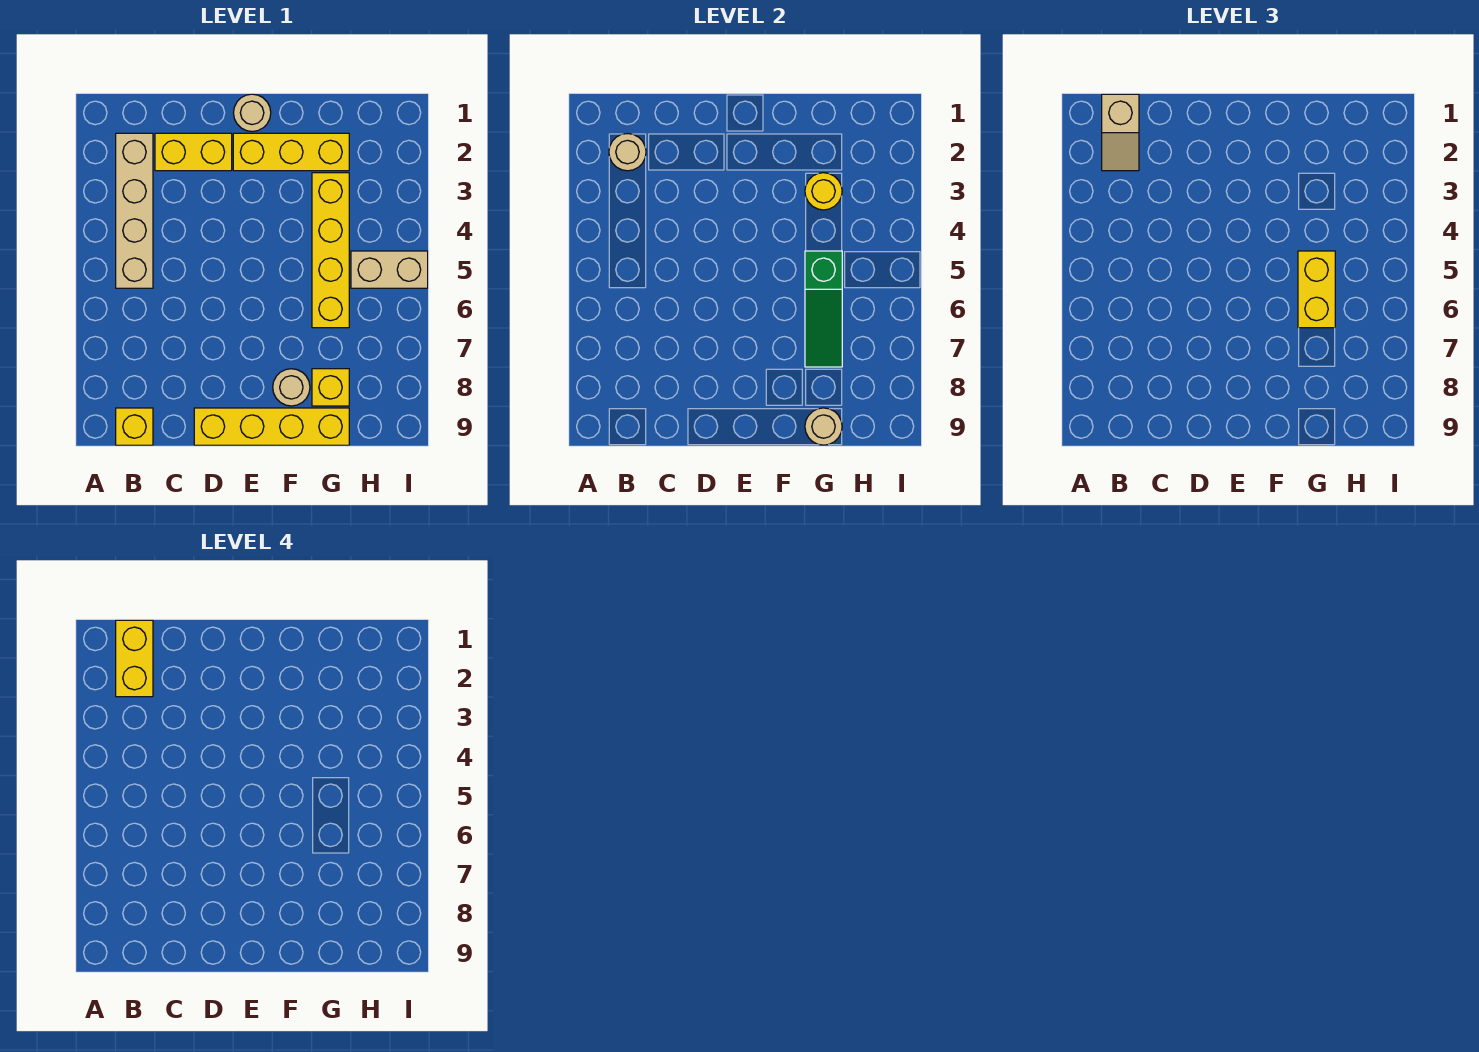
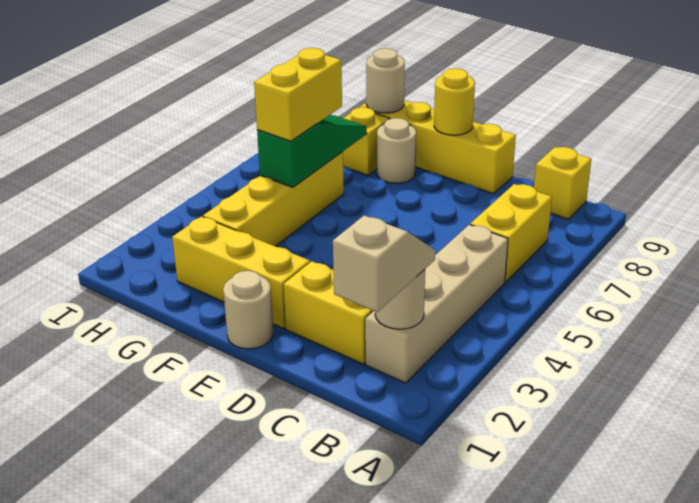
yellow brick B1:B2 level 4 -> yellow brick B6:B7 level 1
yellow round brick G3 level 2 -> yellow round brick E9 level 2
tan brick H5:I5 level 1 -> none

